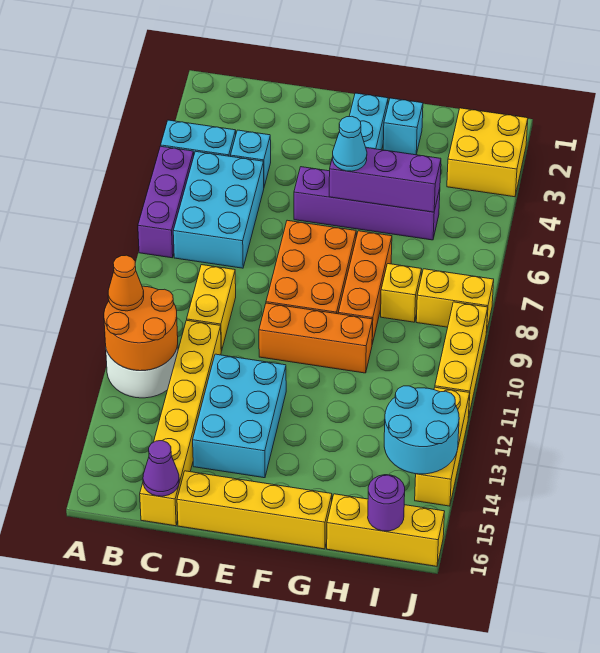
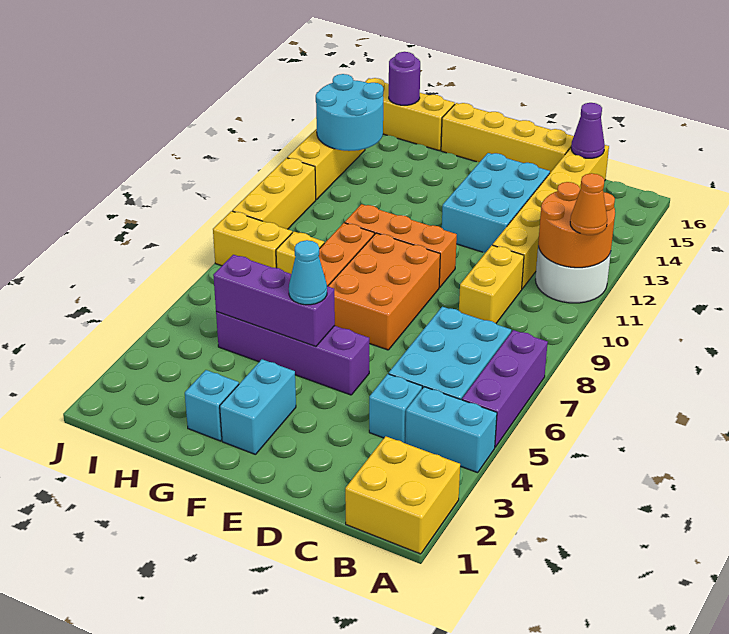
yellow brick I2:J3 level 1 -> yellow brick A1:B2 level 1

